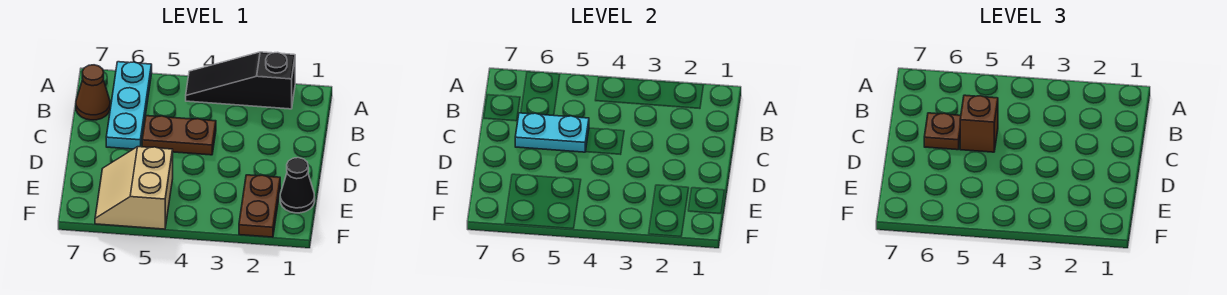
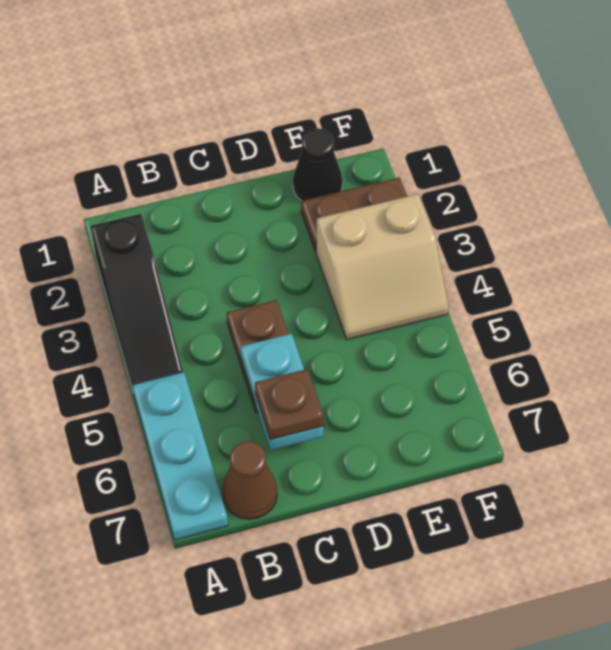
cyan plate A6:C6 level 1 -> cyan plate A5:A7 level 1
brown brick C5 level 3 -> none
tan slope E5:F6 level 1 top 5 -> tan slope E3:F4 level 1 top 3

